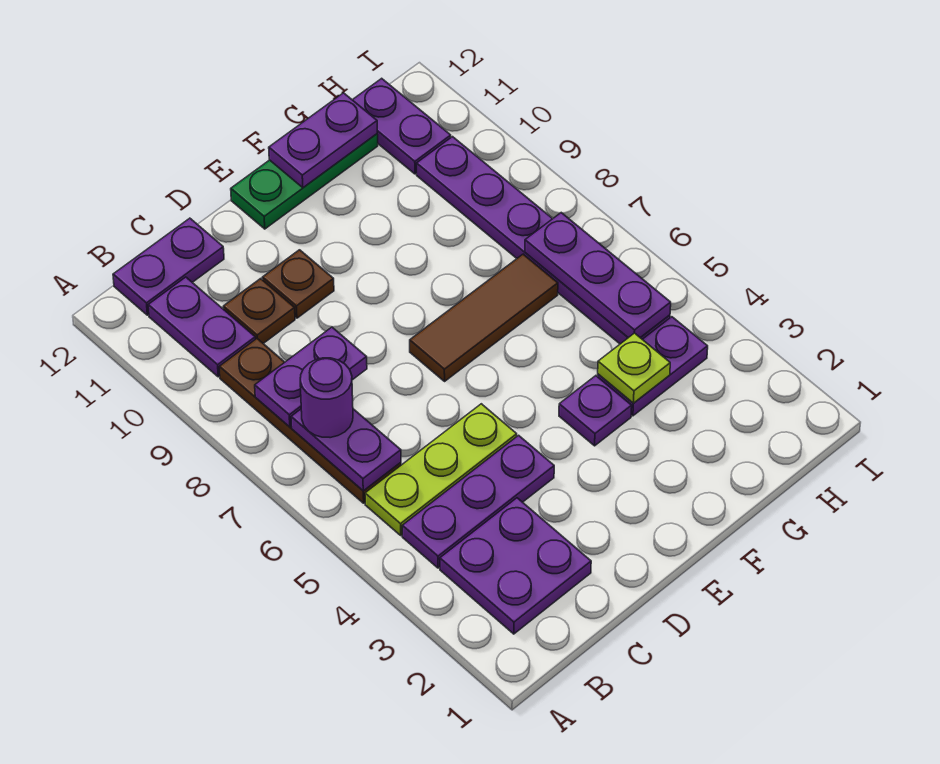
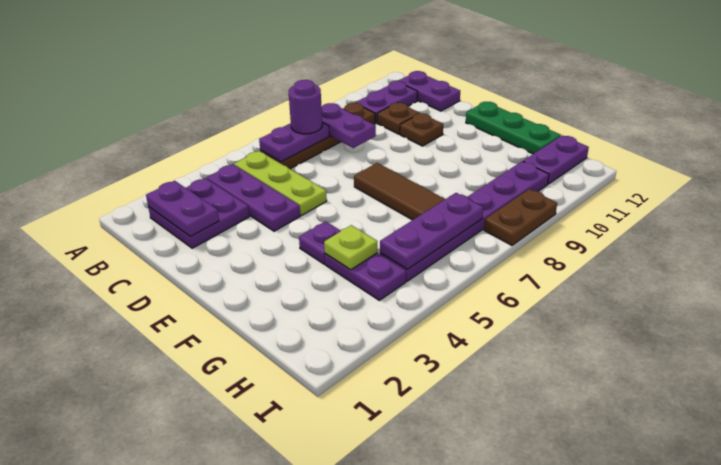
purple plate F12:G12 level 2 -> purple plate B2:C2 level 2
none -> brown plate I8:I9 level 1

